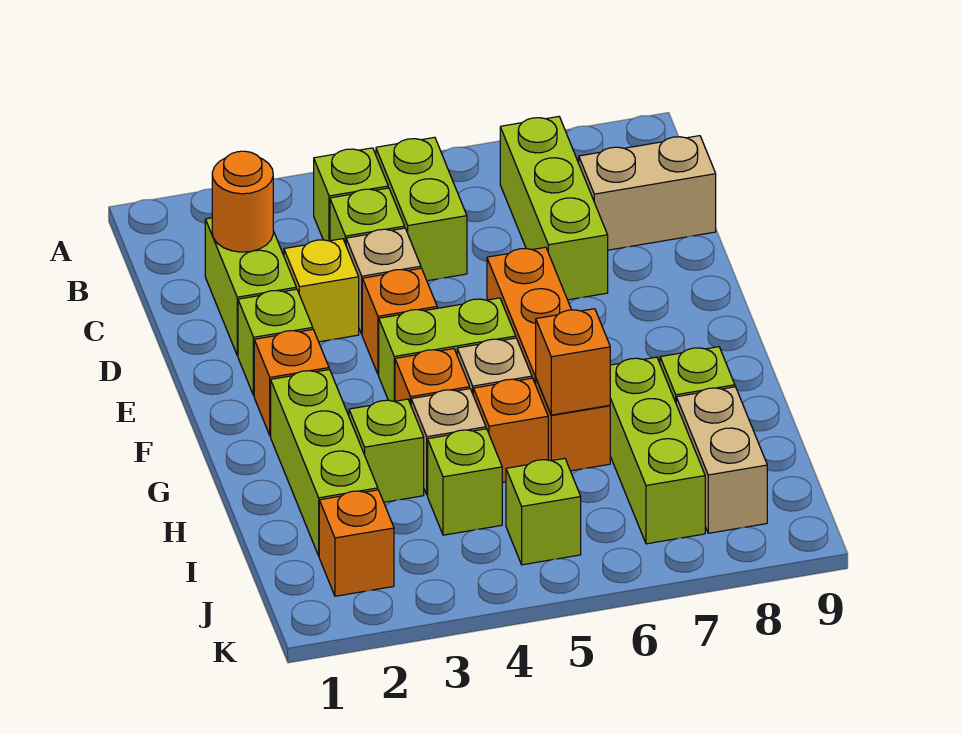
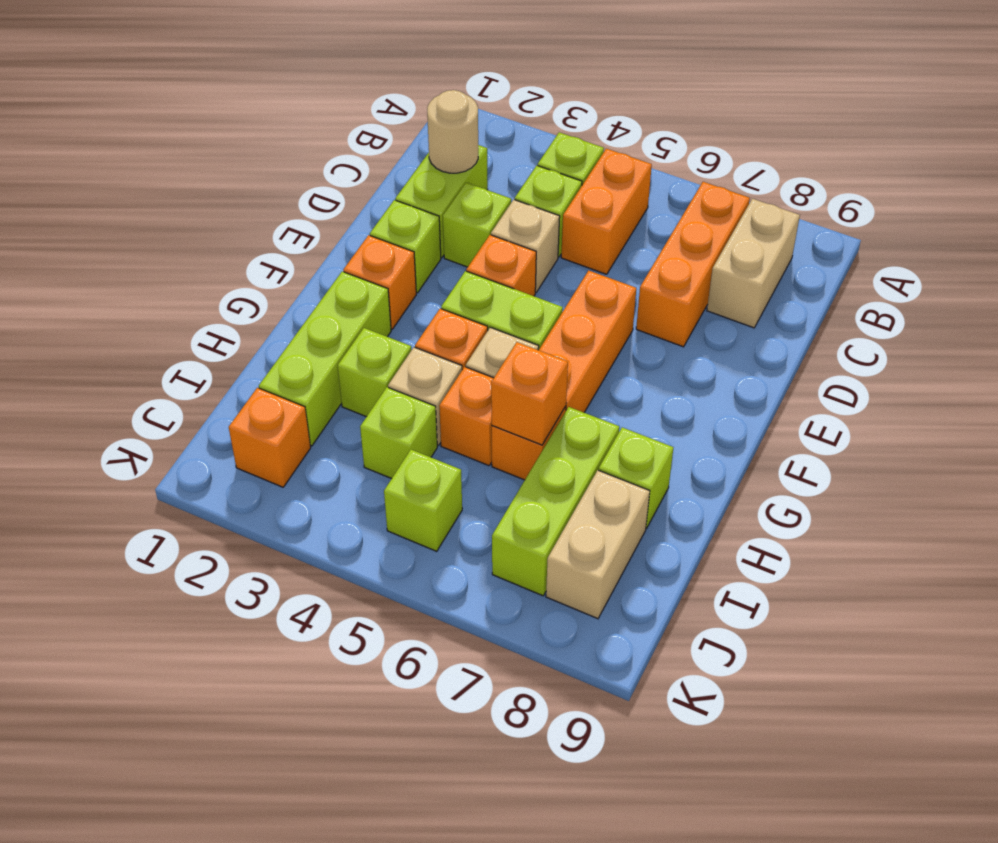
lime brick B5:C5 level 1 -> orange brick B5:C5 level 1
lime brick B7:D7 level 1 -> orange brick B7:D7 level 1
orange round brick C2 level 2 -> tan round brick C2 level 2
tan brick C8:C9 level 1 -> tan brick B8:C8 level 1
yellow brick D3 level 1 -> lime brick D3 level 1

